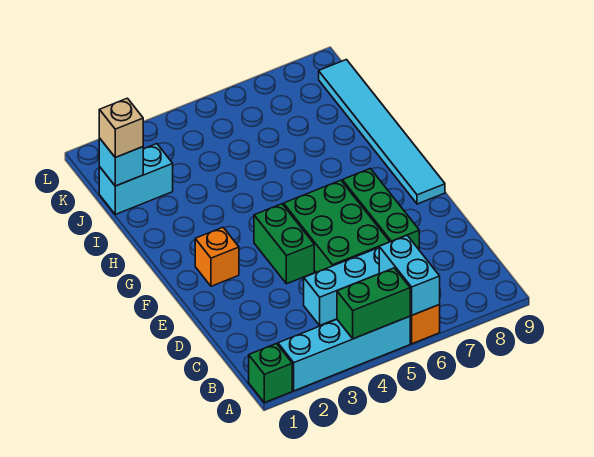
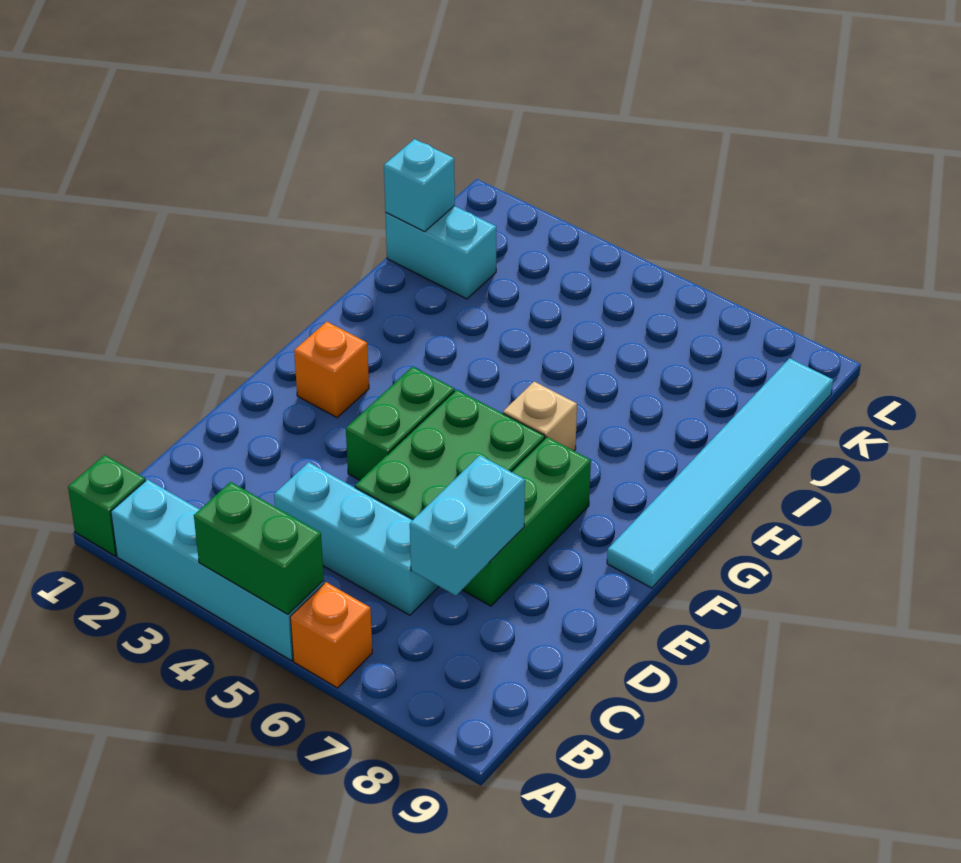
cyan brick A6:B6 level 2 -> cyan brick C7:D7 level 2
tan brick J1 level 3 -> tan brick G6 level 1

